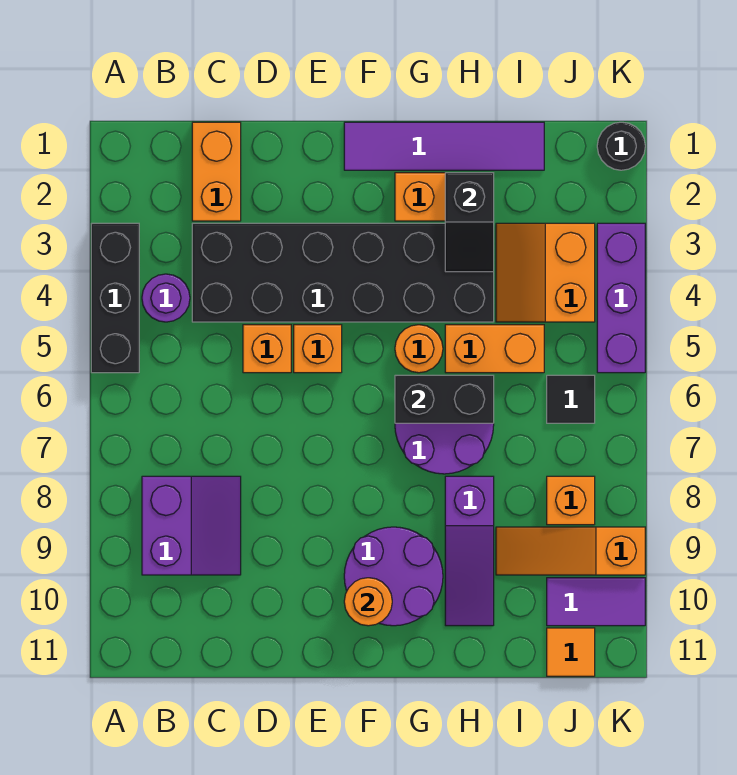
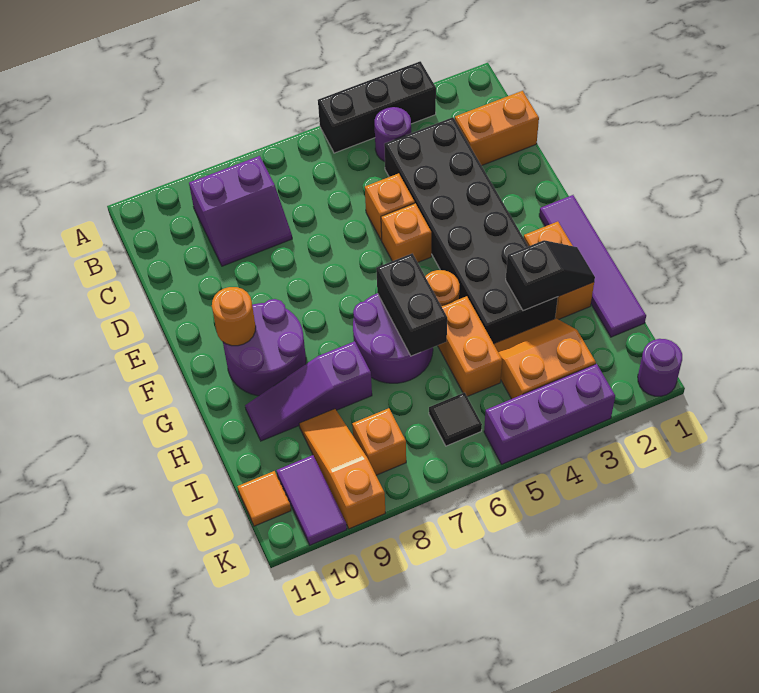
black slope H2:H3 level 2 top 2 -> black slope H2:H3 level 2 top 3
black round brick K1 level 1 -> purple round brick K1 level 1

